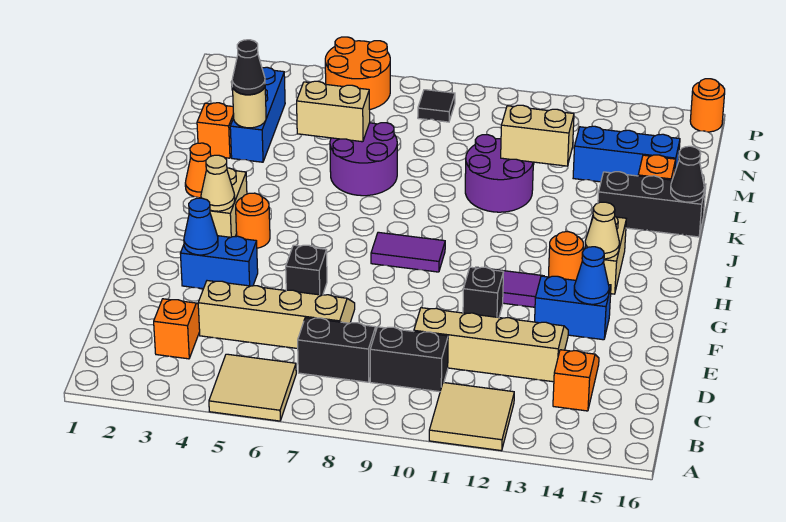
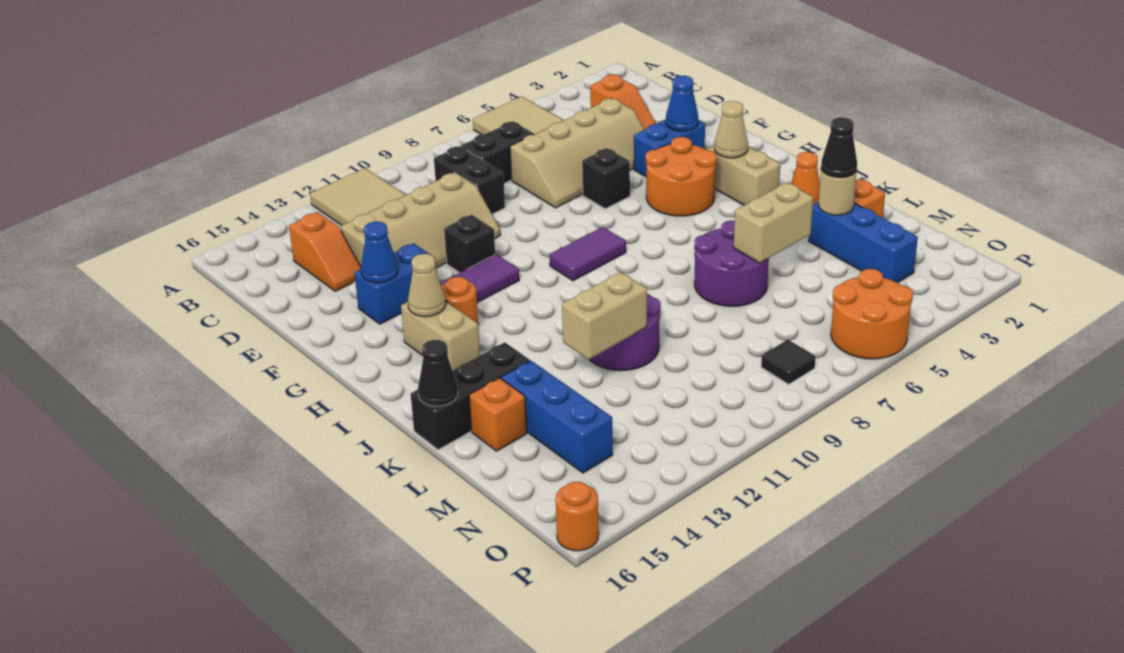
black brick C9:C10 level 1 -> black brick C9:D9 level 1
orange round brick H4 level 1 -> orange round brick G4:H5 level 1
blue brick M13:M15 level 1 -> blue brick L14:N14 level 1

